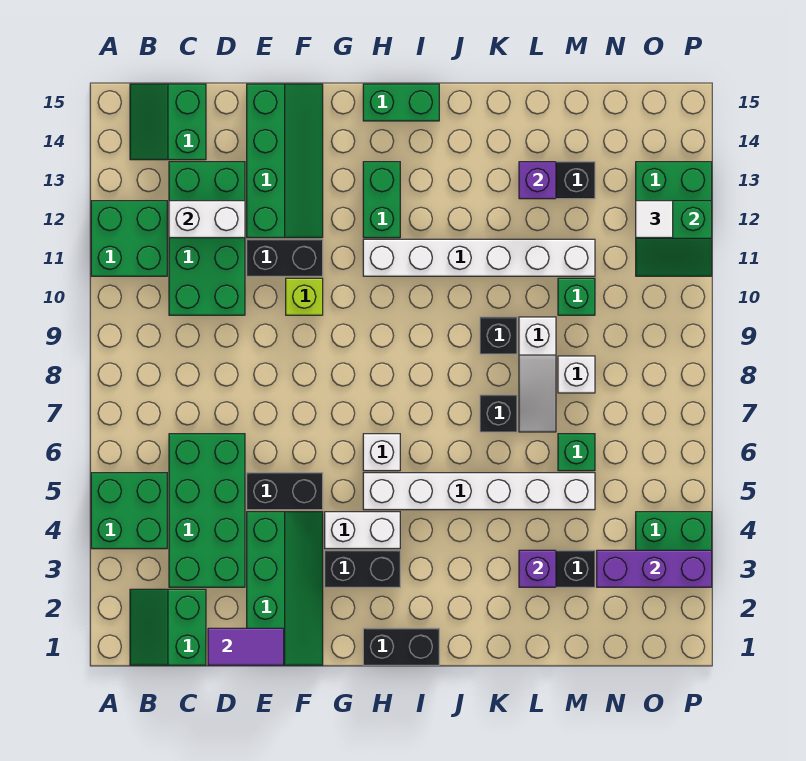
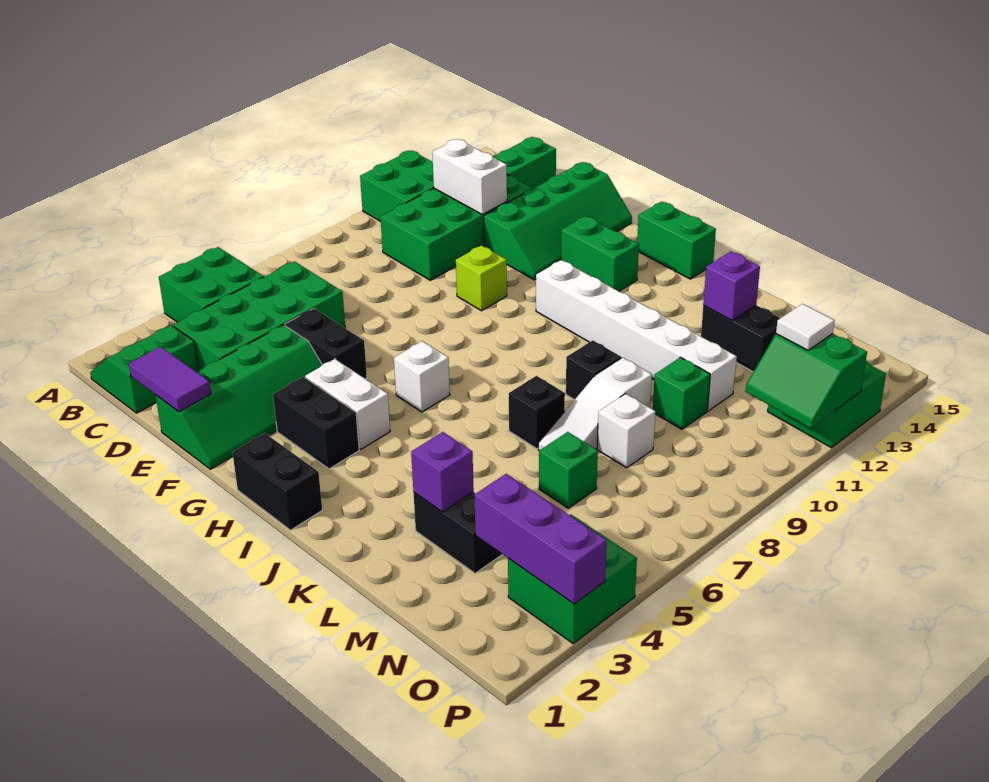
black brick E11:F11 level 1 -> none
white brick H5:M5 level 1 -> none
green brick H12:H13 level 1 -> green brick G13:H13 level 1

